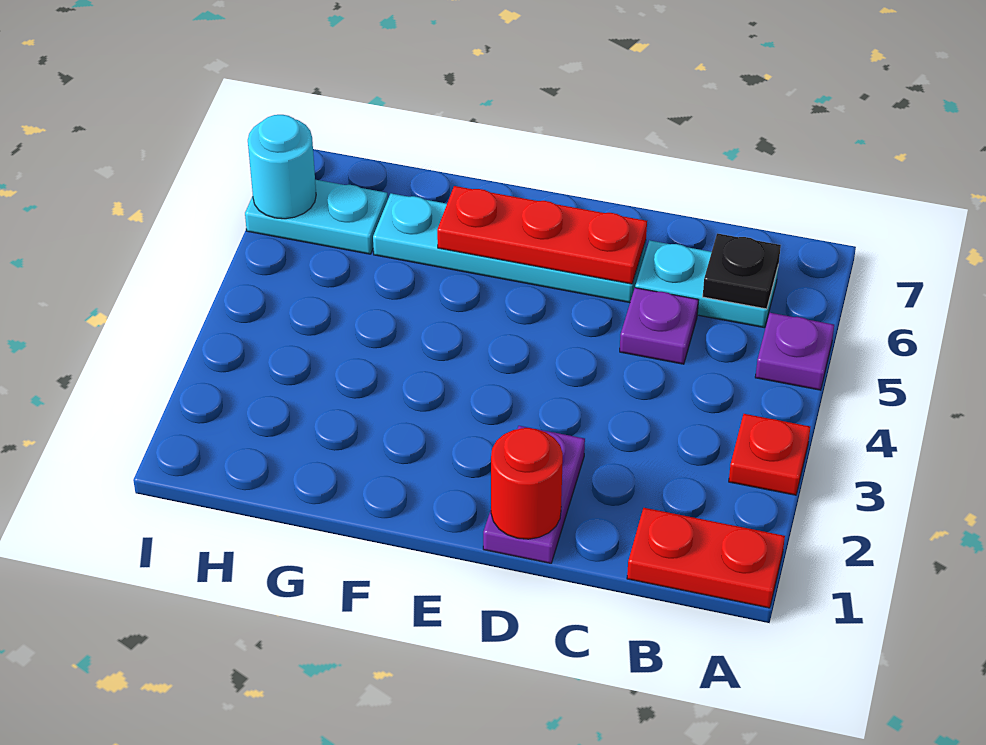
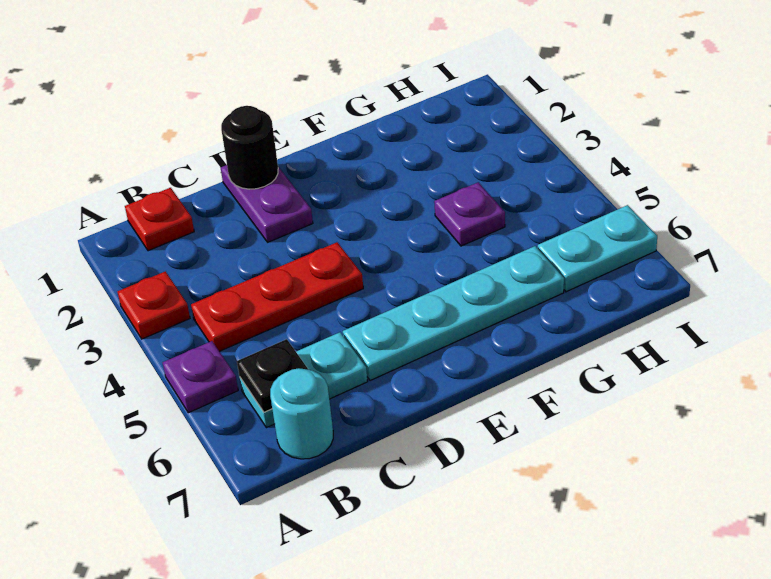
red plate A1:B1 level 1 -> red plate B1 level 1
purple plate C5 level 1 -> purple plate G4 level 1
red round brick D1 level 2 -> black round brick D1 level 2
red plate D6:F6 level 2 -> red plate B4:D4 level 1
cyan round brick I6 level 2 -> cyan round brick B7 level 1

